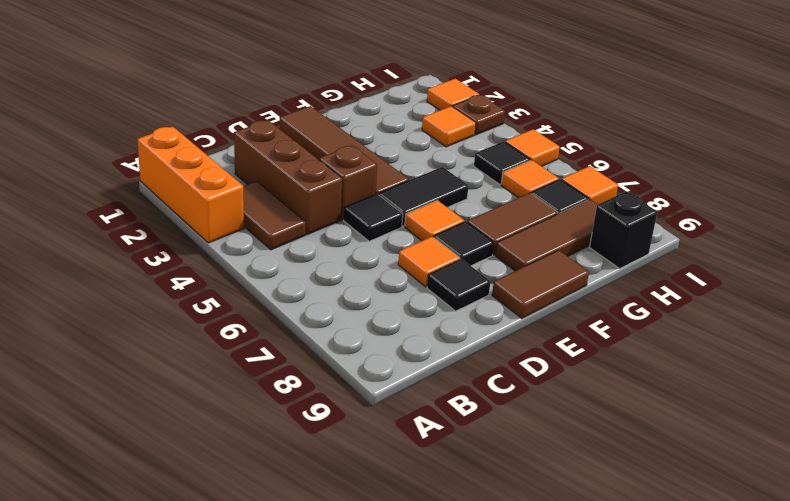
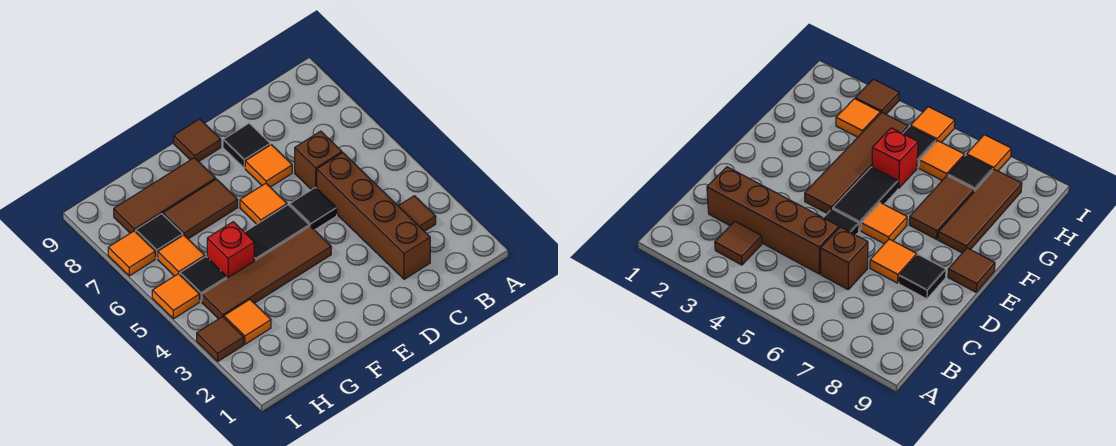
orange brick A1:A3 level 1 -> none
brown tile B3:B4 level 1 -> brown tile B3 level 1
brown brick C2:C4 level 1 -> brown brick C2:C5 level 1
brown brick D4 level 1 -> brown brick C6 level 1
brown tile E1:E4 level 1 -> brown tile E4:H4 level 1
black tile E7 level 1 -> none
brown tile E9:F9 level 1 -> brown tile E9 level 1
none -> red brick G5 level 1
black brick H9 level 1 -> none
orange tile I2 level 1 -> none
brown plate I3 level 1 -> brown tile I3 level 1

